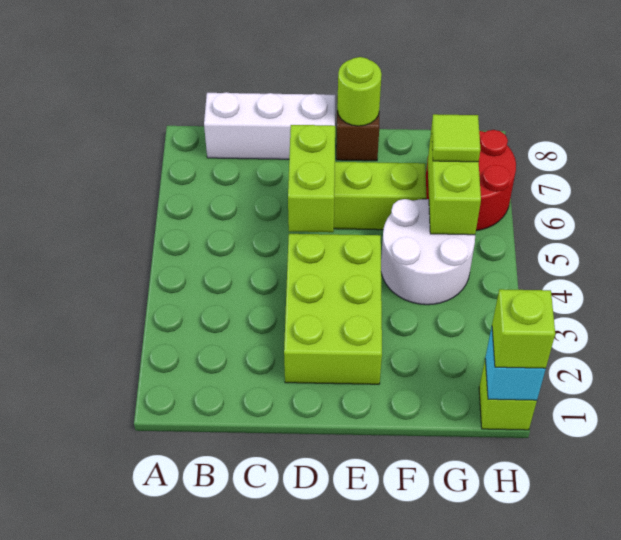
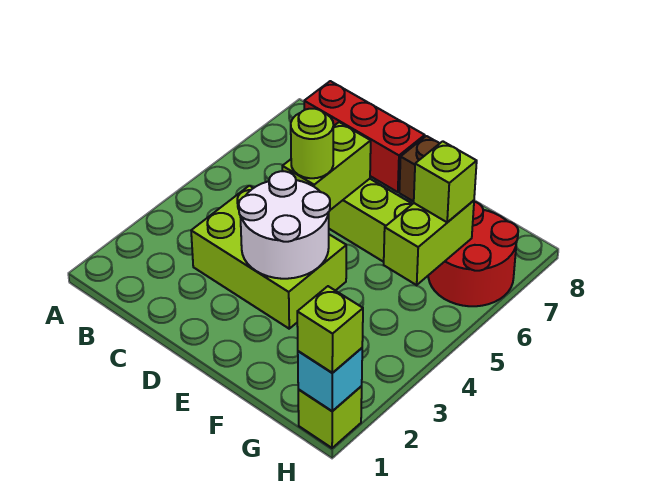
white brick B8:D8 level 1 -> red brick B8:D8 level 1
lime brick D2:E4 level 1 -> lime brick C3:E4 level 1
lime round brick E8 level 2 -> lime round brick D5 level 3
white round brick F4:G5 level 1 -> white round brick D3:E4 level 2
lime tile G6 level 3 -> lime brick G6 level 3

